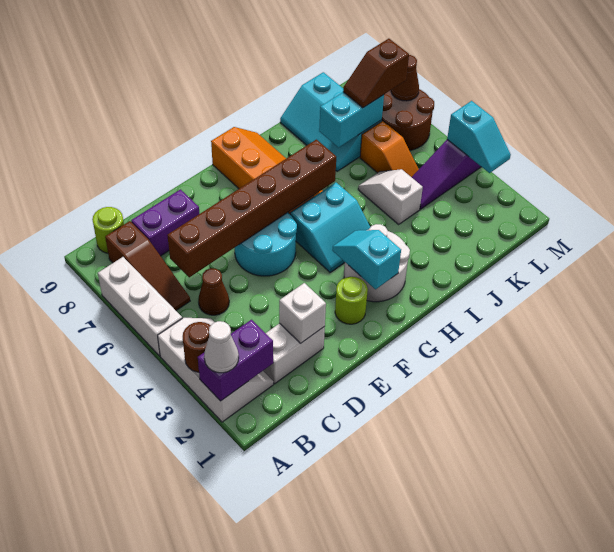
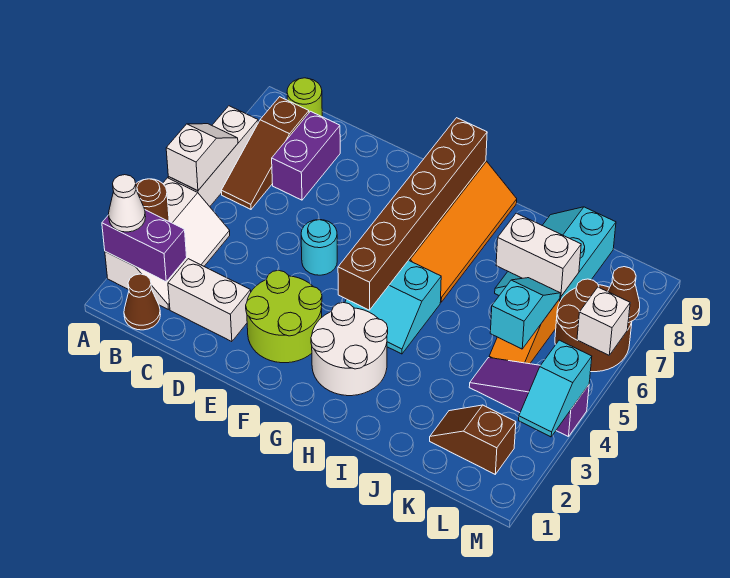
brown cone C5 level 1 -> brown cone B1 level 1
brown brick C6:H6 level 2 -> brown brick G4:G9 level 2
purple brick C8:D8 level 1 -> purple brick C7:C8 level 1
white brick D2 level 2 -> white brick M6 level 2
cyan round brick E5:F6 level 1 -> cyan round brick E5 level 1
lime round brick F2 level 1 -> lime round brick E2:F3 level 1
cyan slope G2:G3 level 2 top 2 -> cyan slope K5:K6 level 2 top 5
white slope J4:J5 level 1 top 4 -> white slope A5:A6 level 2 top 5
cyan brick J7:K7 level 2 -> white brick J7:K7 level 2
brown slope K7:L7 level 3 top L -> brown slope K2:L2 level 1 top L

